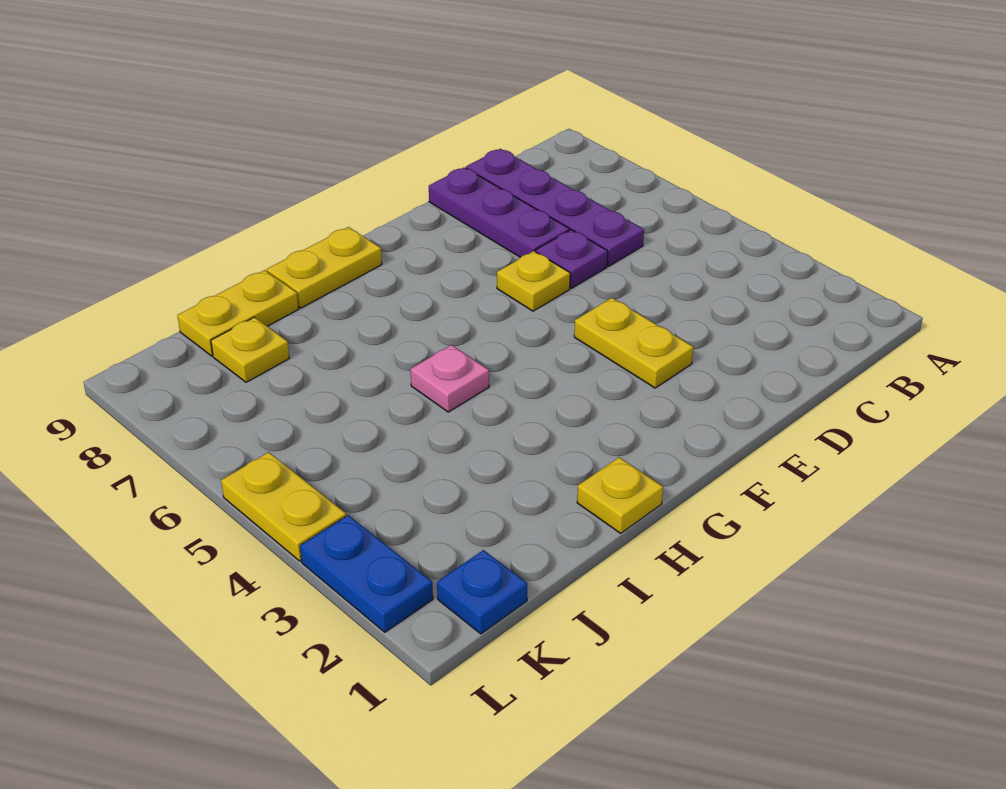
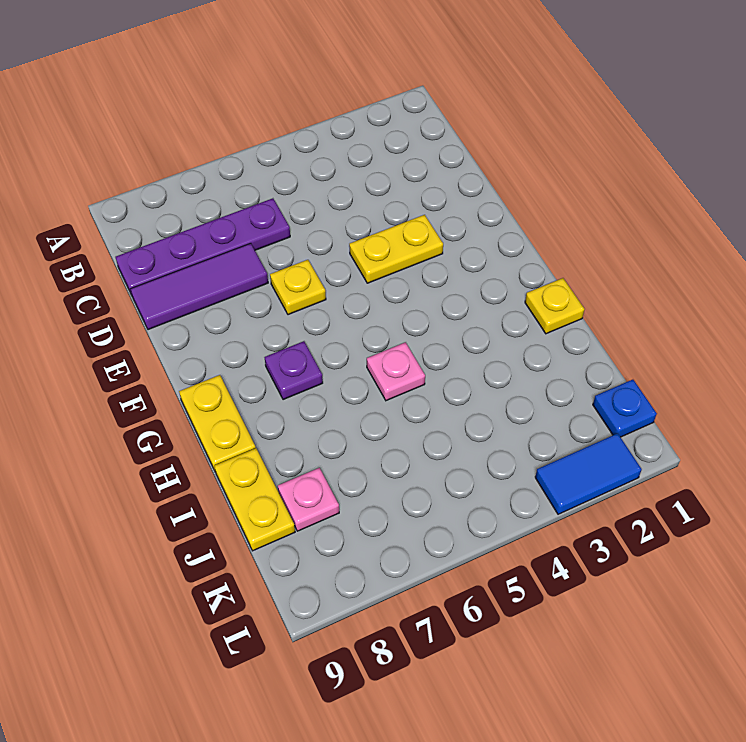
purple plate D6 level 1 -> purple plate G7 level 1
purple plate D7:D9 level 1 -> purple tile D7:D9 level 1
yellow plate J8 level 1 -> pink plate J8 level 1
blue plate L2:L3 level 1 -> blue tile L2:L3 level 1
yellow plate L4:L5 level 1 -> none

